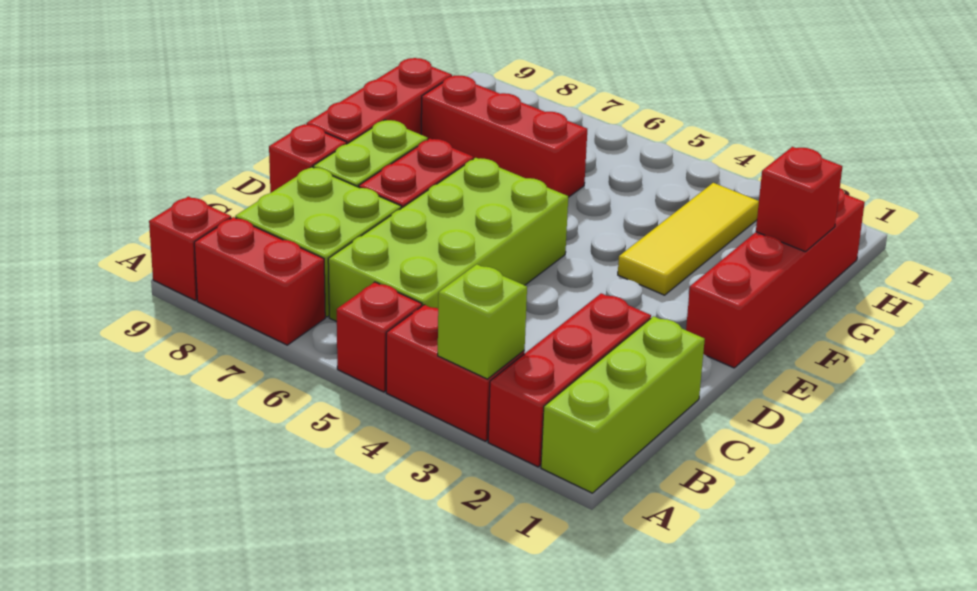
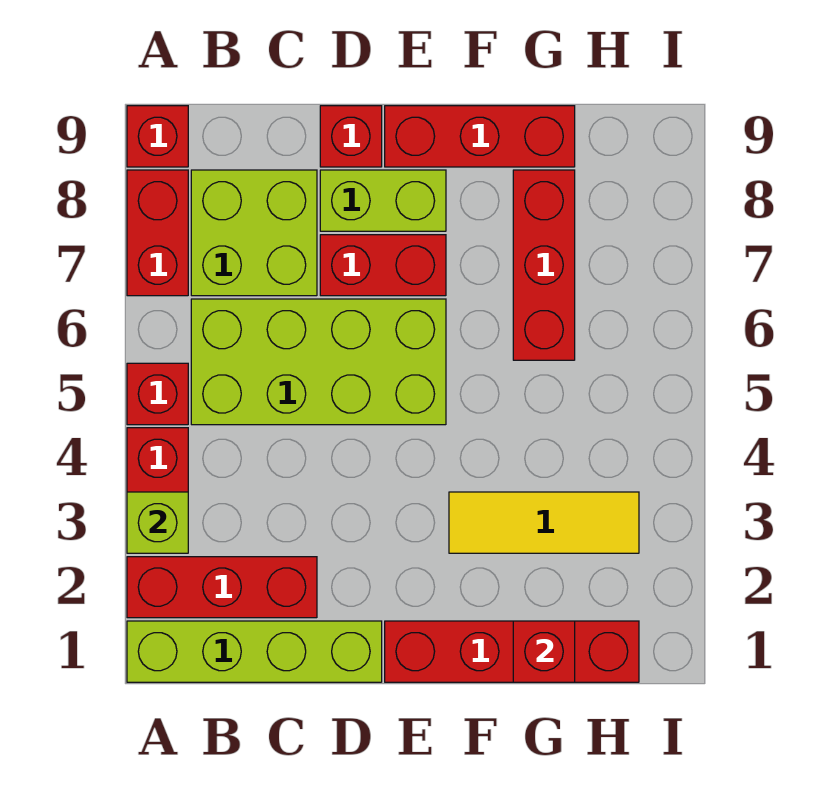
lime brick A1:C1 level 1 -> lime brick A1:D1 level 1

